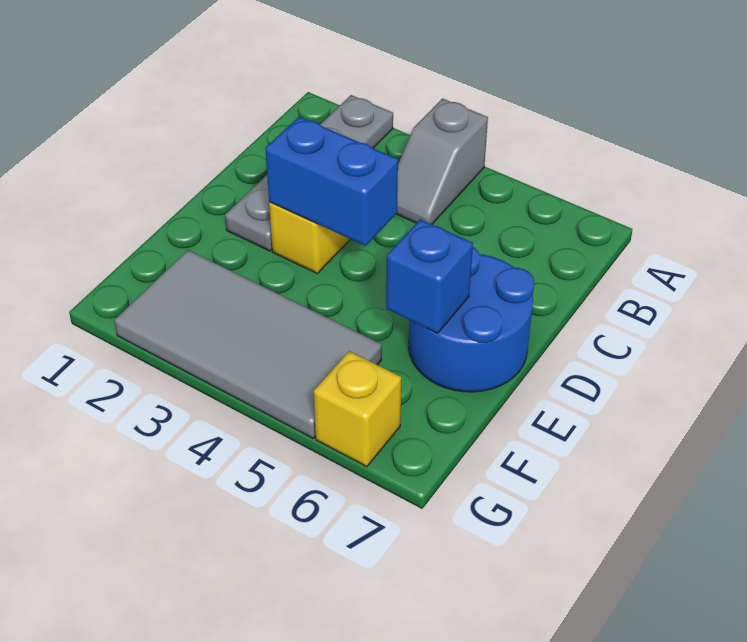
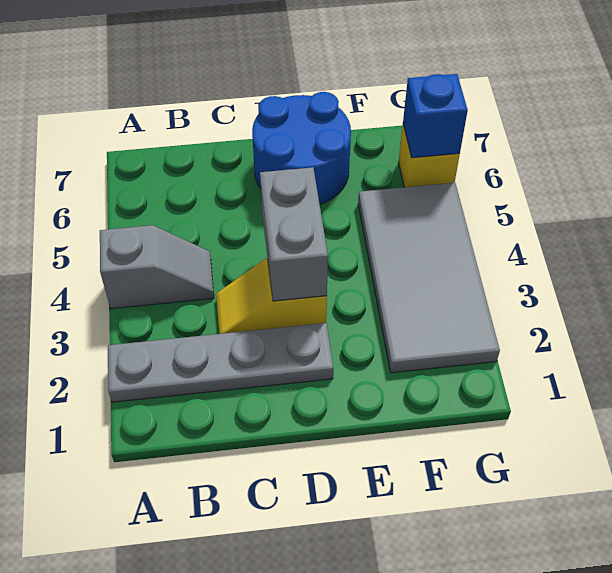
blue brick D3:D4 level 2 -> grey brick D3:D4 level 2
blue brick E6 level 2 -> blue brick G6 level 2

